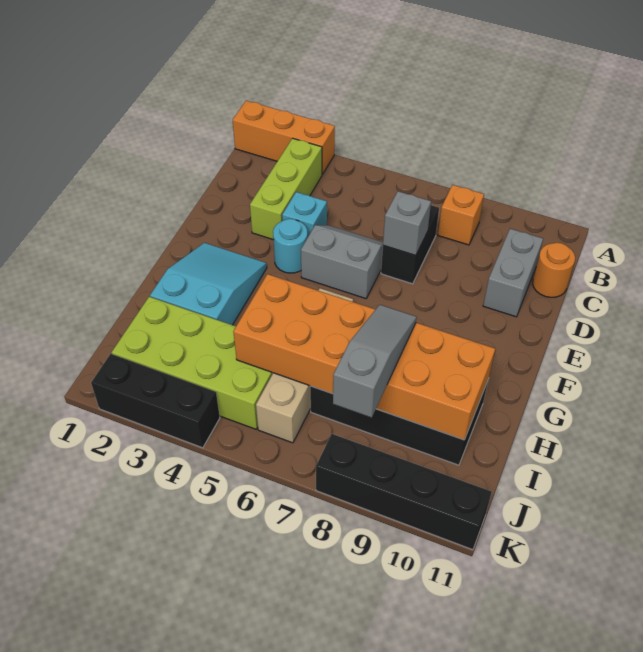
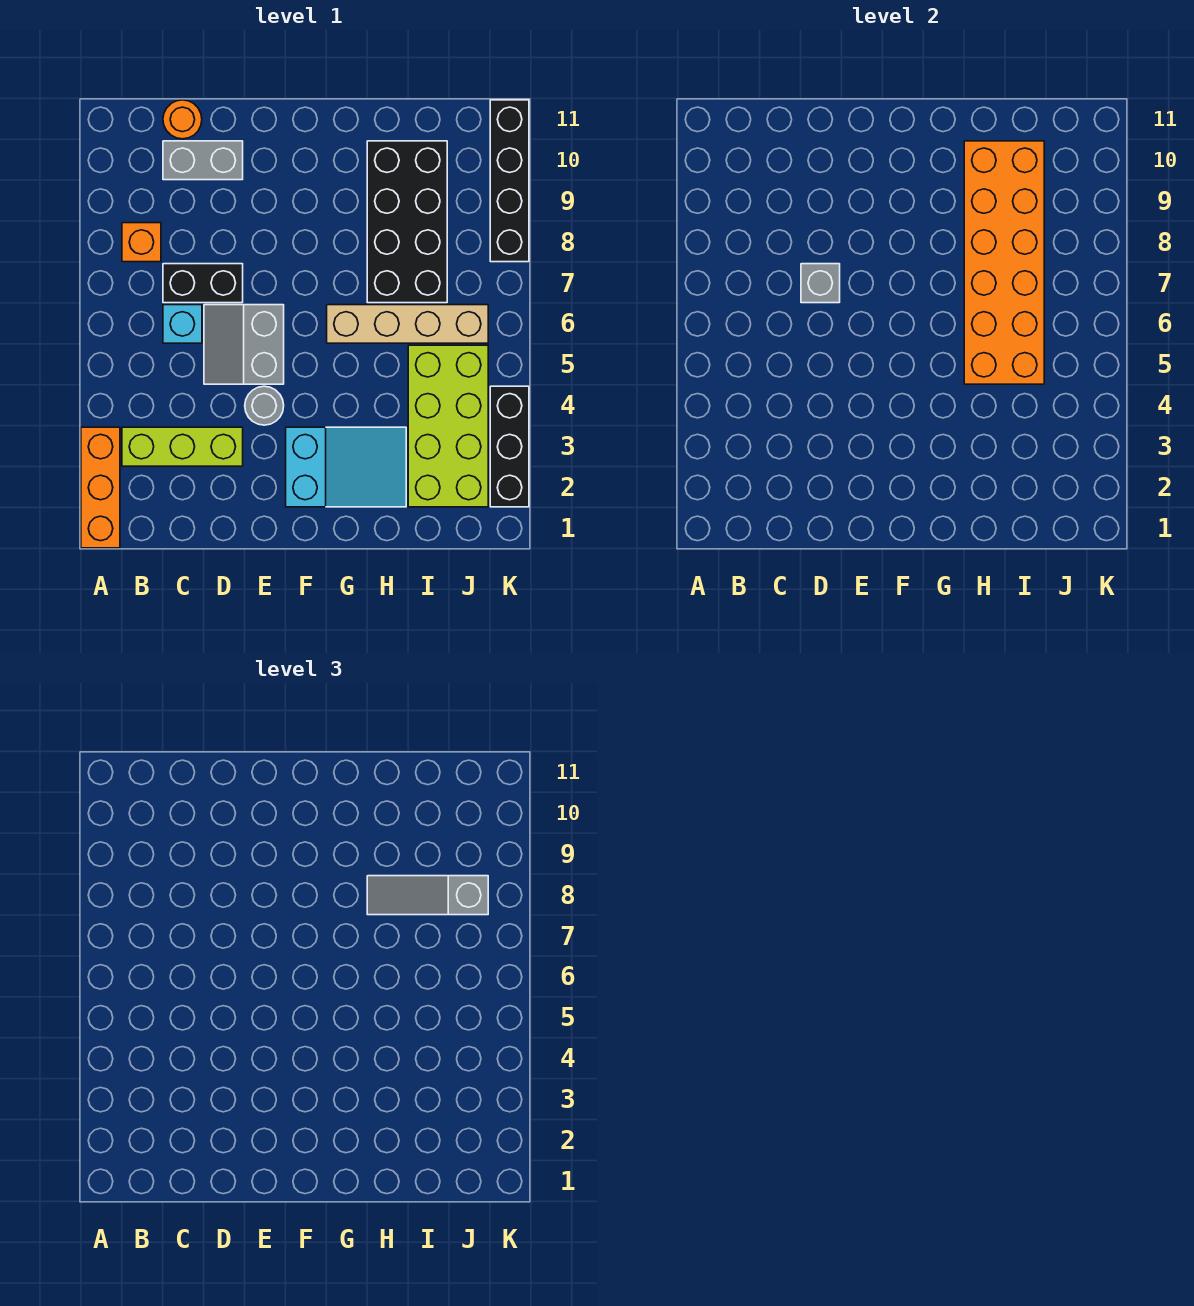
cyan brick D4 level 1 -> cyan brick C6 level 1
cyan round brick E4 level 1 -> grey round brick E4 level 1
cyan slope F2:H3 level 1 top H -> cyan slope F2:H3 level 1 top F

